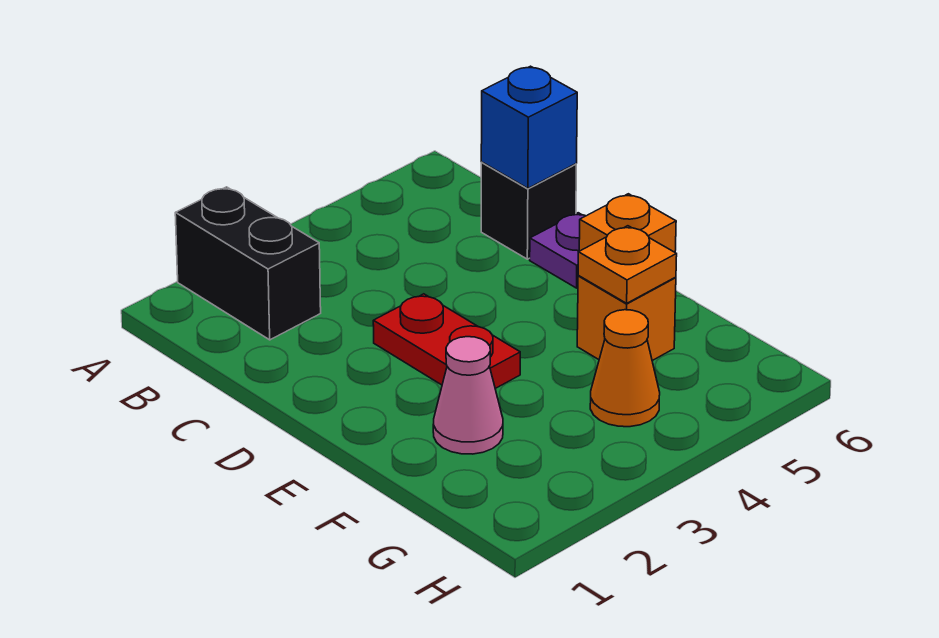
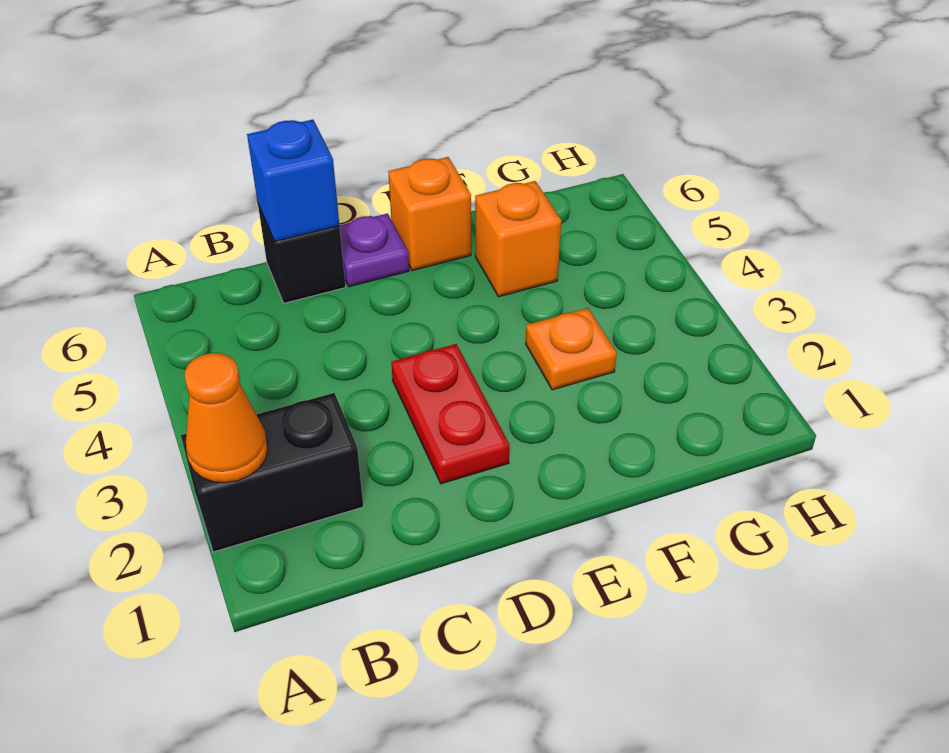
red plate D3:E3 level 1 -> red plate D2:D3 level 1
pink cone F2 level 1 -> none
orange plate F5 level 2 -> orange plate F3 level 1
orange cone G4 level 1 -> orange cone A2 level 2

